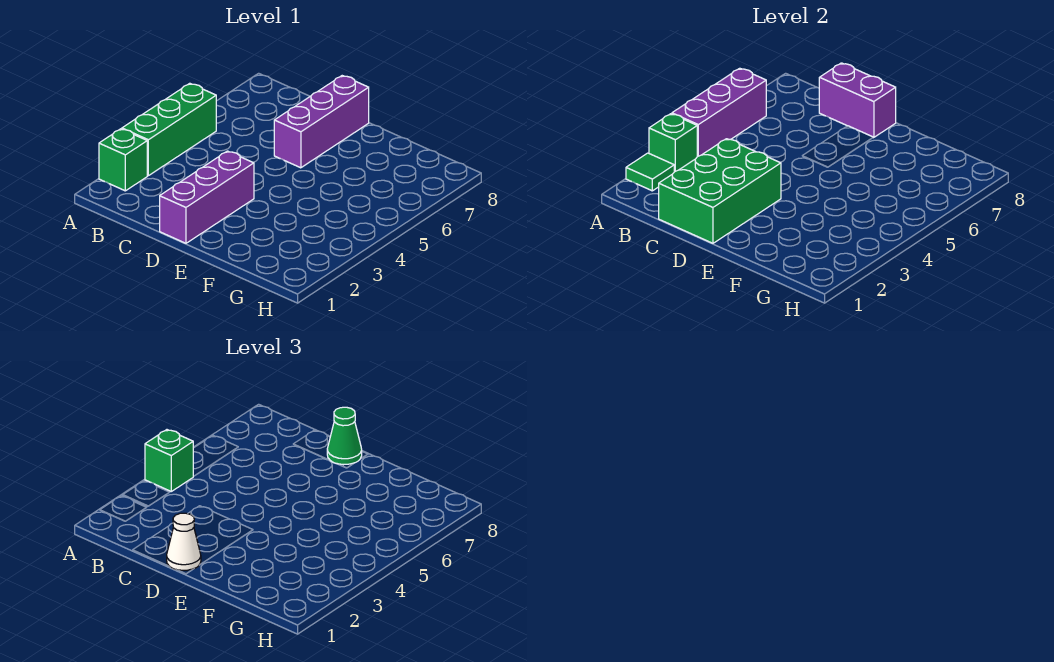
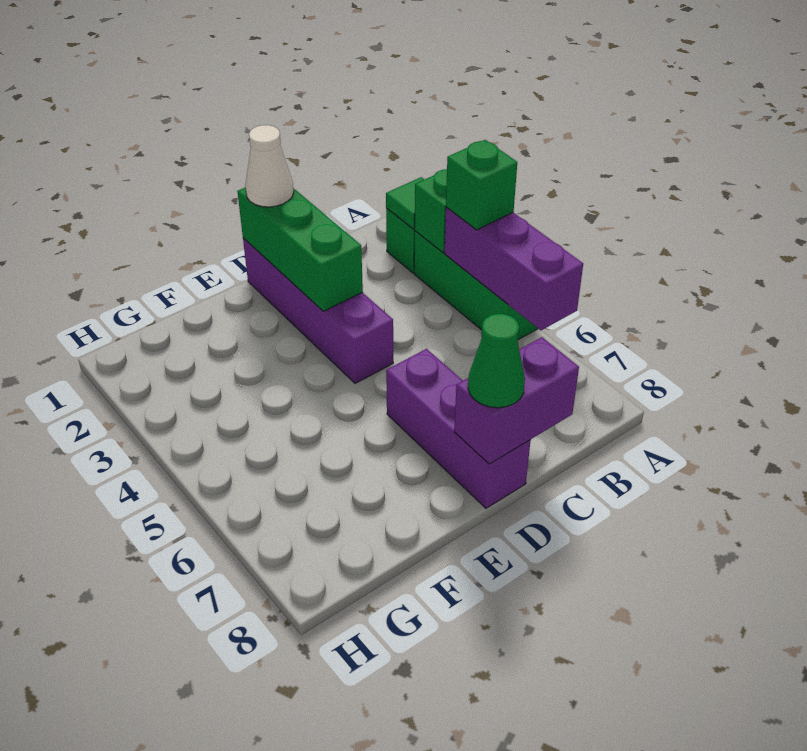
green brick C1:D3 level 2 -> green brick D1:D3 level 2
purple brick D1:D3 level 1 -> purple brick D1:D4 level 1

